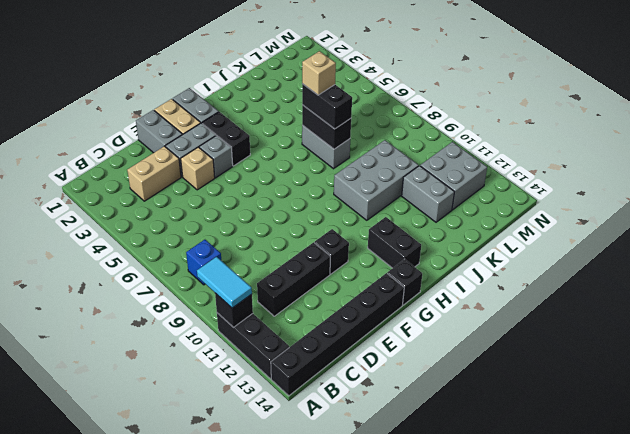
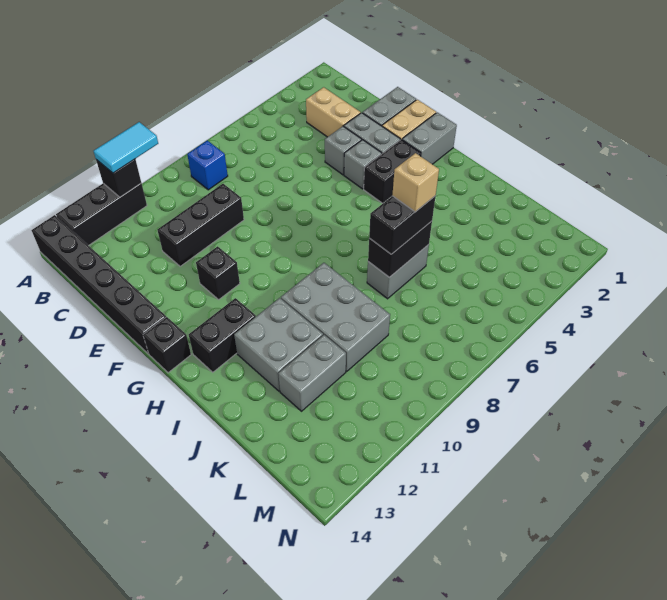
black brick C11:E11 level 1 -> black brick D9:D11 level 1
tan brick E4 level 1 -> grey brick E4 level 1
grey brick L11:M12 level 1 -> grey brick I11:J12 level 1

